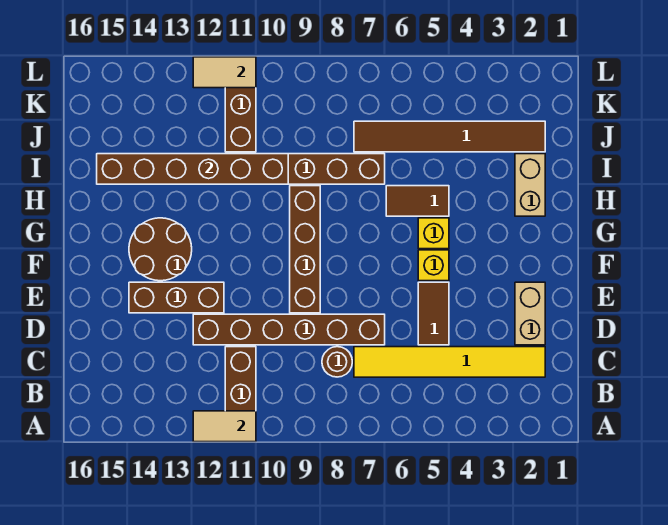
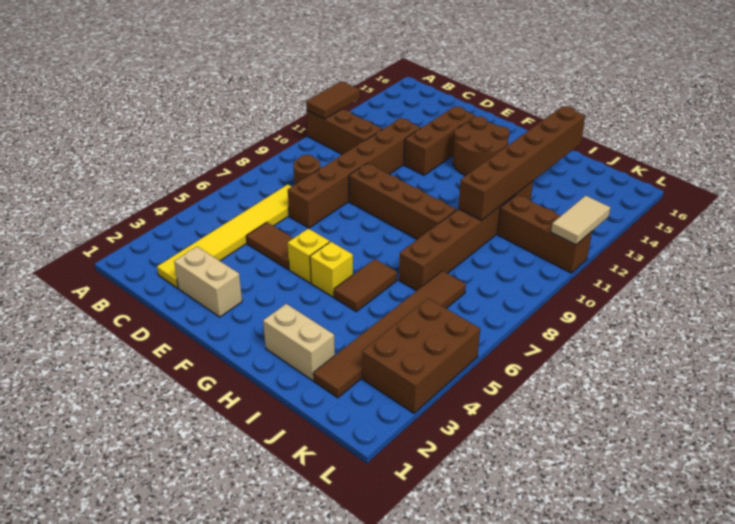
tan tile A11:A12 level 2 -> brown tile A11:A12 level 2
none -> brown brick K3:L5 level 1

